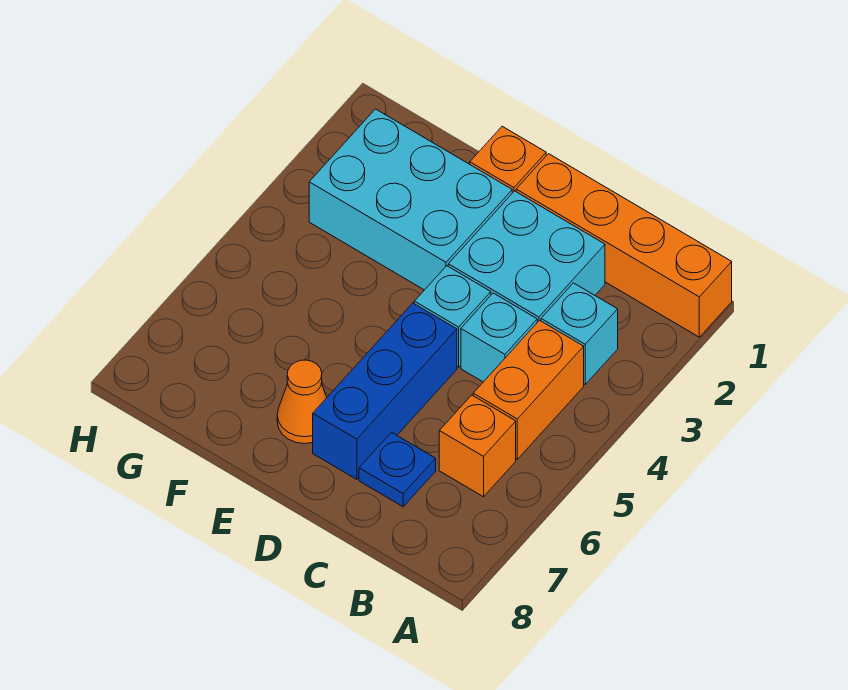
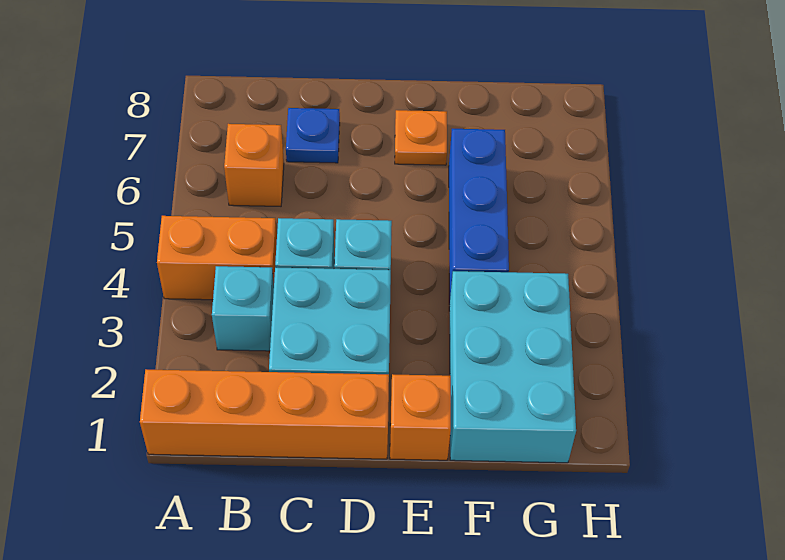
orange brick B4:B5 level 1 -> orange brick A4:B4 level 1
blue brick D5:D7 level 1 -> blue brick F4:F6 level 1
cyan brick E2:G3 level 1 -> cyan brick F1:G3 level 1
orange cone E7 level 1 -> orange plate E7 level 1

